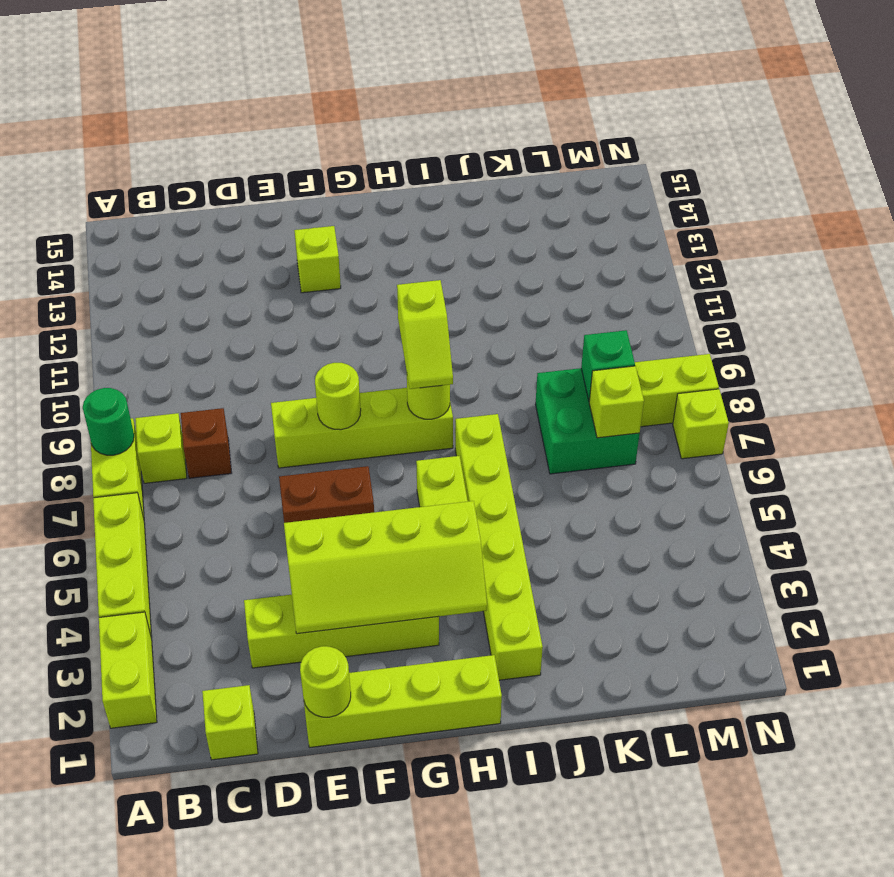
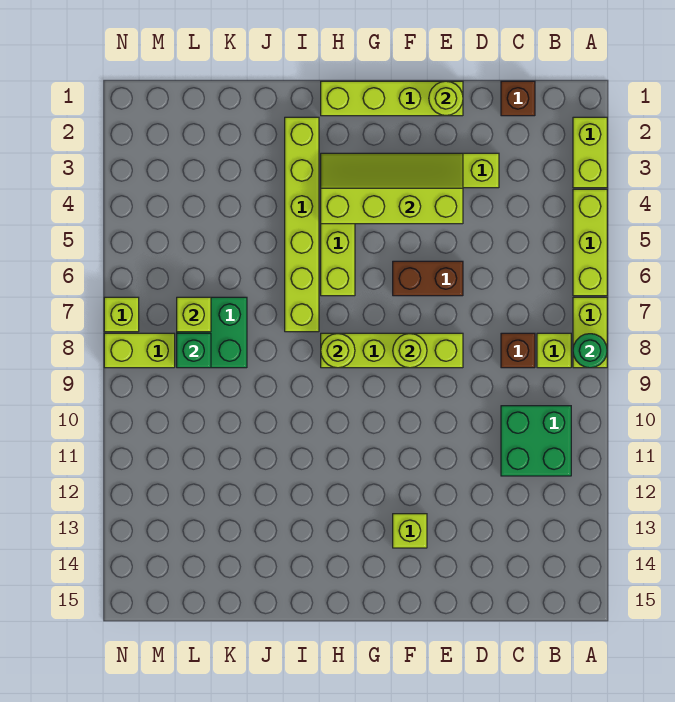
none -> green brick B10:C11 level 1
lime brick C1 level 1 -> brown brick C1 level 1
lime slope H8:H9 level 3 top 9 -> none

